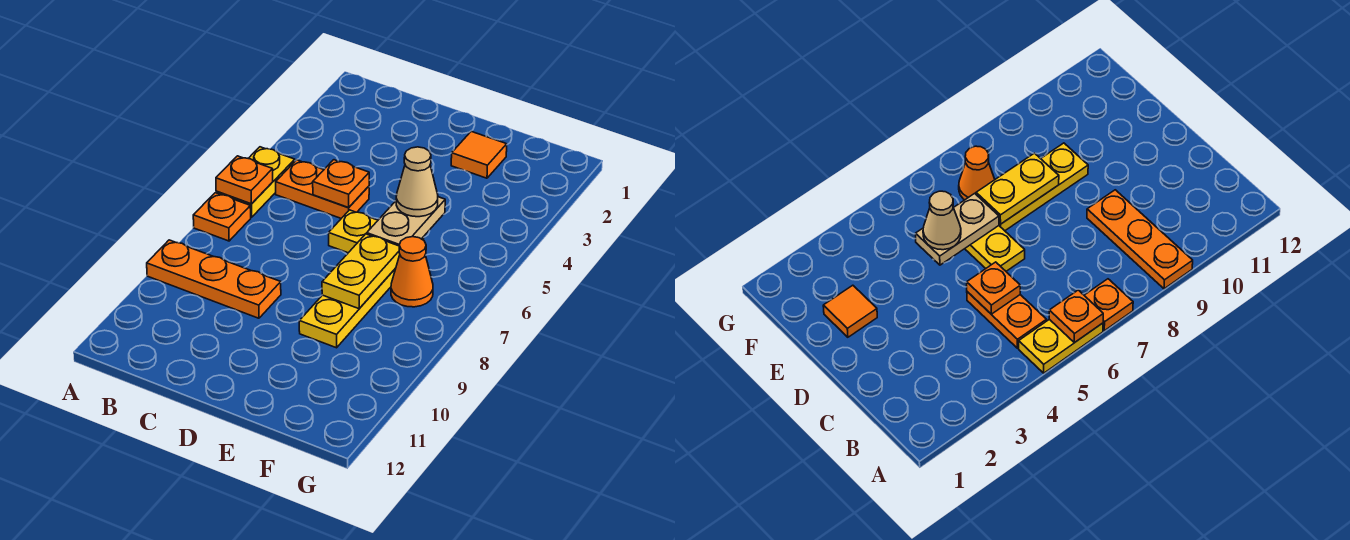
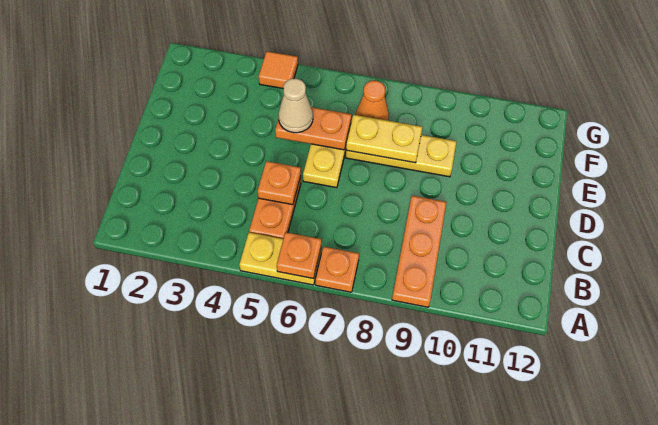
orange tile E2 level 1 -> orange tile G4 level 1
tan plate E5:E6 level 2 -> orange plate E5:E6 level 2

